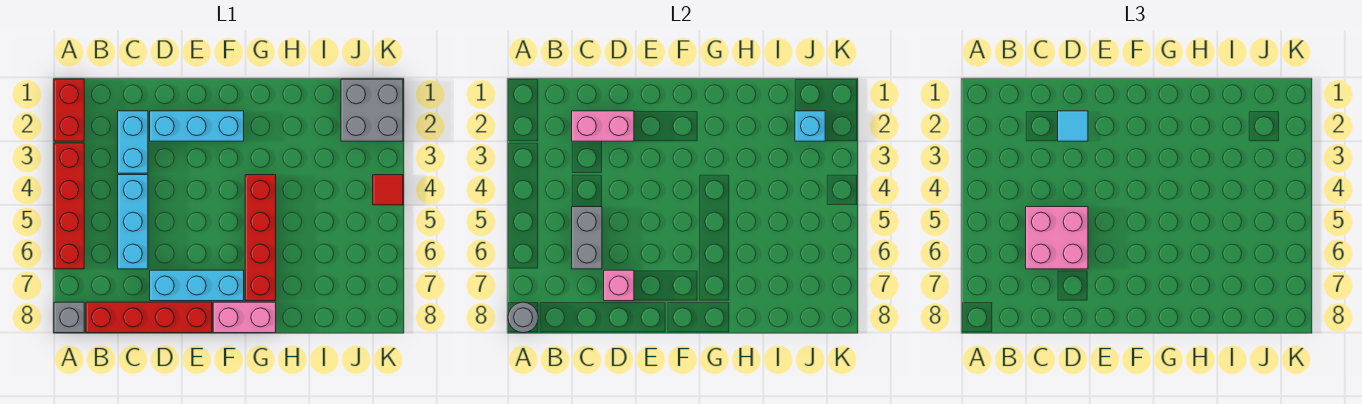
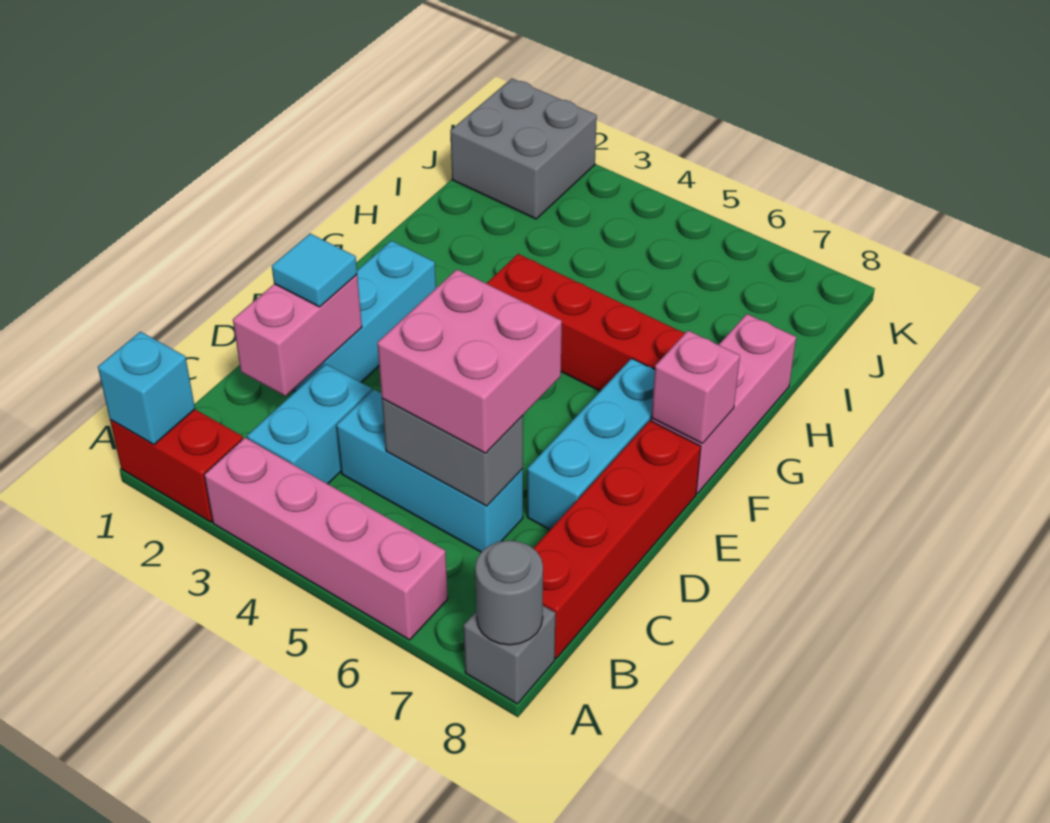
red brick A3:A6 level 1 -> pink brick A3:A6 level 1
cyan brick C2:C3 level 1 -> cyan brick B3:C3 level 1
pink brick D7 level 2 -> pink brick F8 level 2
pink brick F8:G8 level 1 -> pink brick F8:H8 level 1
cyan brick J2 level 2 -> cyan brick A1 level 2
red tile K4 level 1 -> none

